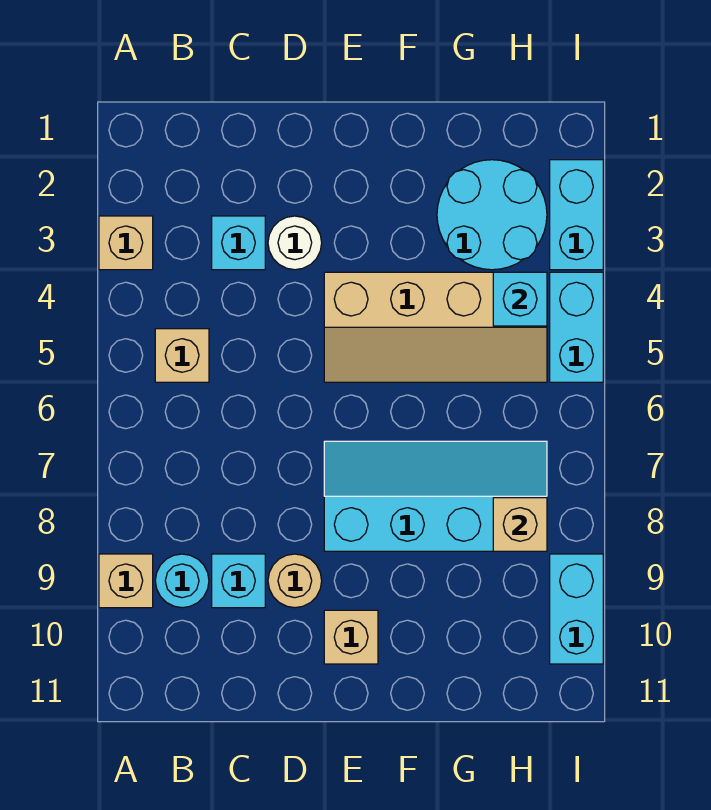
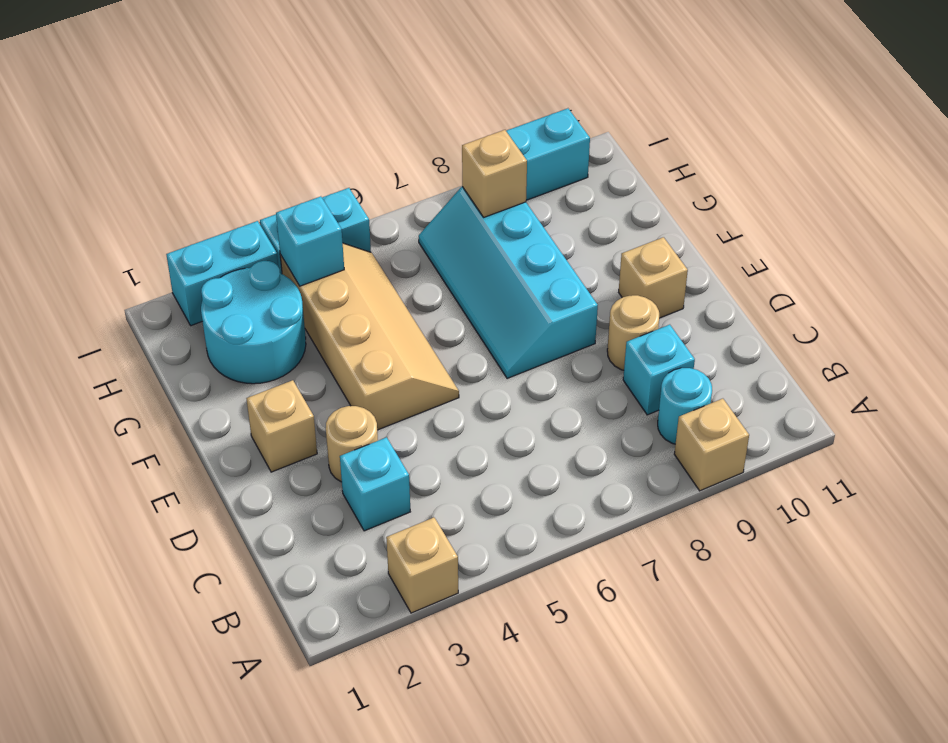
tan brick B5 level 1 -> tan brick E2 level 1
white round brick D3 level 1 -> tan round brick D3 level 1

